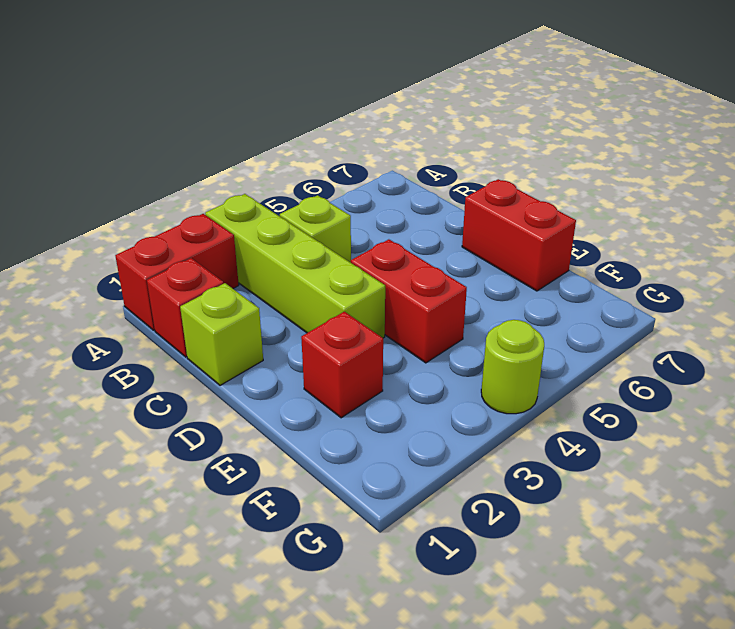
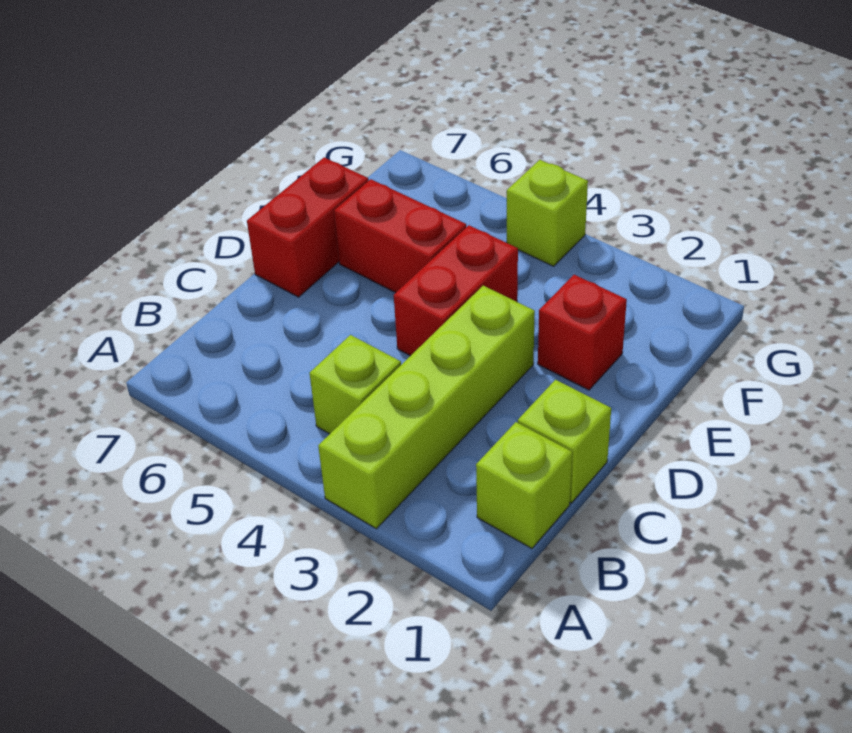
red brick A1:A2 level 1 -> red brick E5:E6 level 1
red brick B1 level 1 -> lime brick B1 level 1
lime round brick G4 level 1 -> lime brick G4 level 1

